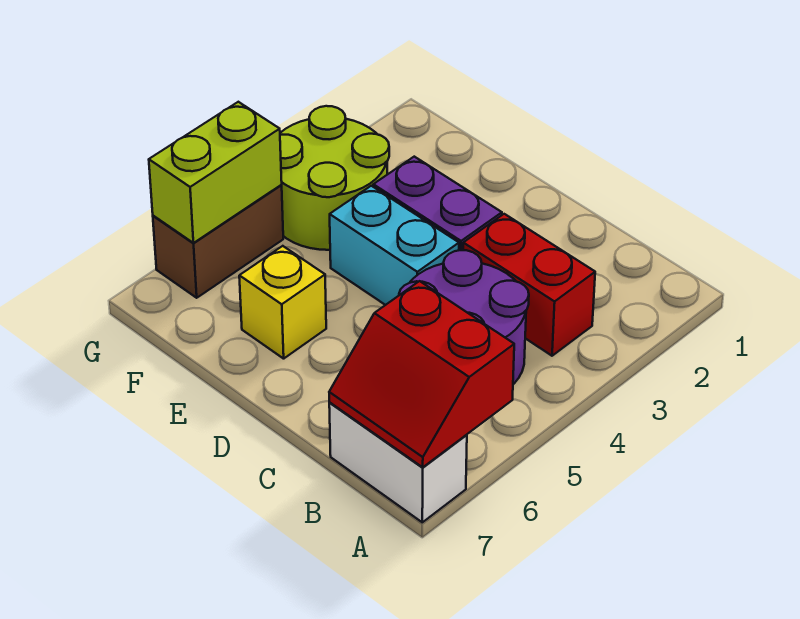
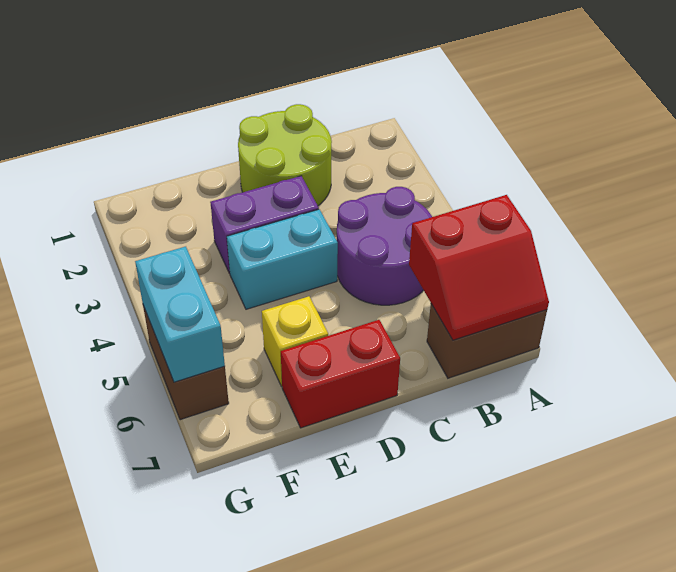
white brick A7:B7 level 1 -> brown brick A7:B7 level 1
red brick B3:C3 level 1 -> red brick D7:E7 level 1
lime round brick F3:G4 level 1 -> lime round brick C1:D2 level 1
lime brick G5:G6 level 2 -> cyan brick G5:G6 level 2

